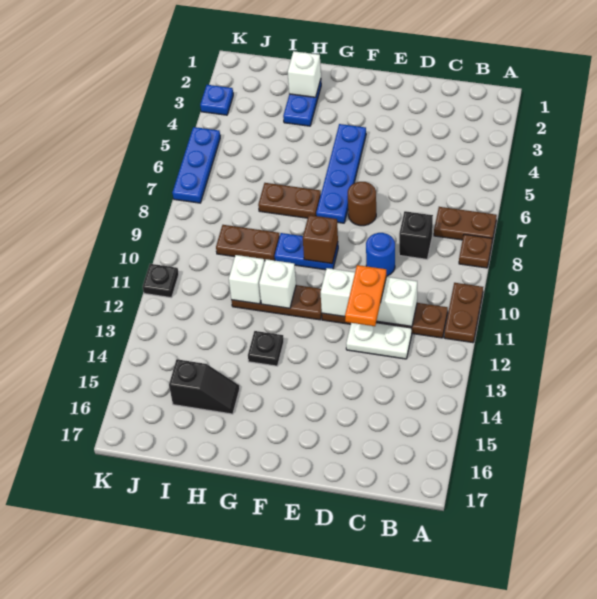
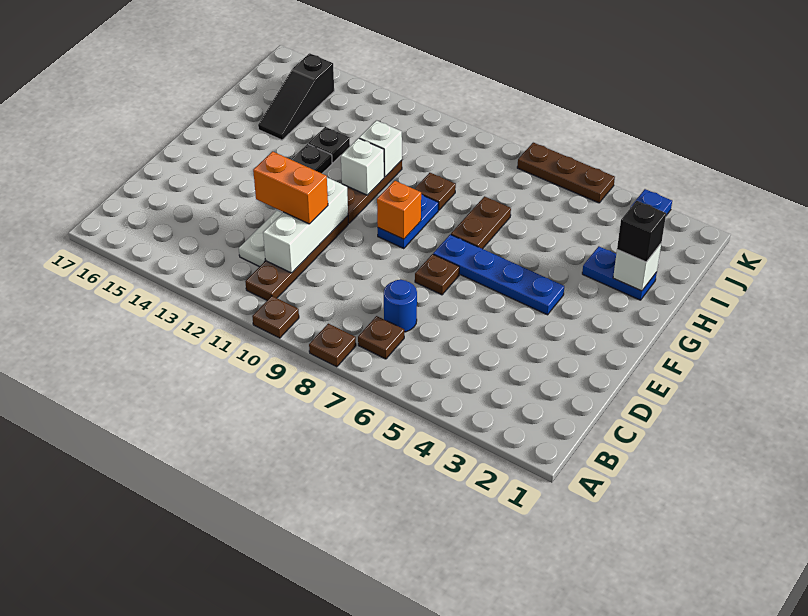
brown plate A7:B7 level 1 -> brown plate B7 level 1
brown plate A10:A11 level 1 -> brown plate A10 level 1
black brick C8 level 1 -> black brick H2 level 3
blue round brick D9 level 1 -> blue round brick C7 level 1
orange plate D11:D12 level 3 -> orange brick D11:D12 level 3
brown round brick E7 level 1 -> brown plate E7 level 1
brown brick F9 level 2 -> orange brick F9 level 2
brown plate H9:I9 level 1 -> brown plate H9 level 1
black slope H15:I15 level 1 top I -> black slope H15:J15 level 1 top J
blue plate K5:K7 level 1 -> brown plate K5:K7 level 1
black plate K11 level 1 -> black plate H13 level 1

